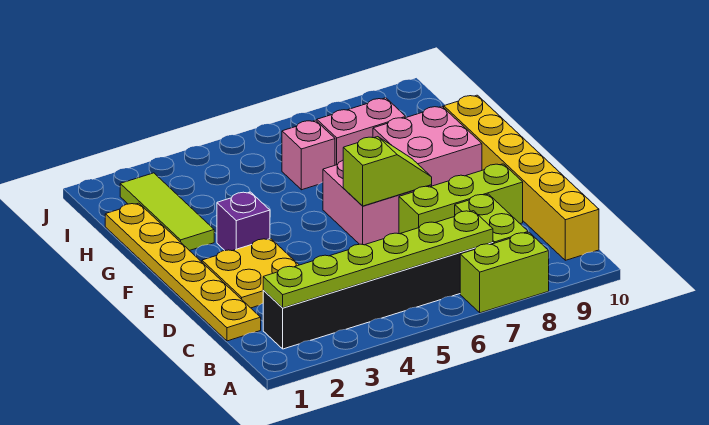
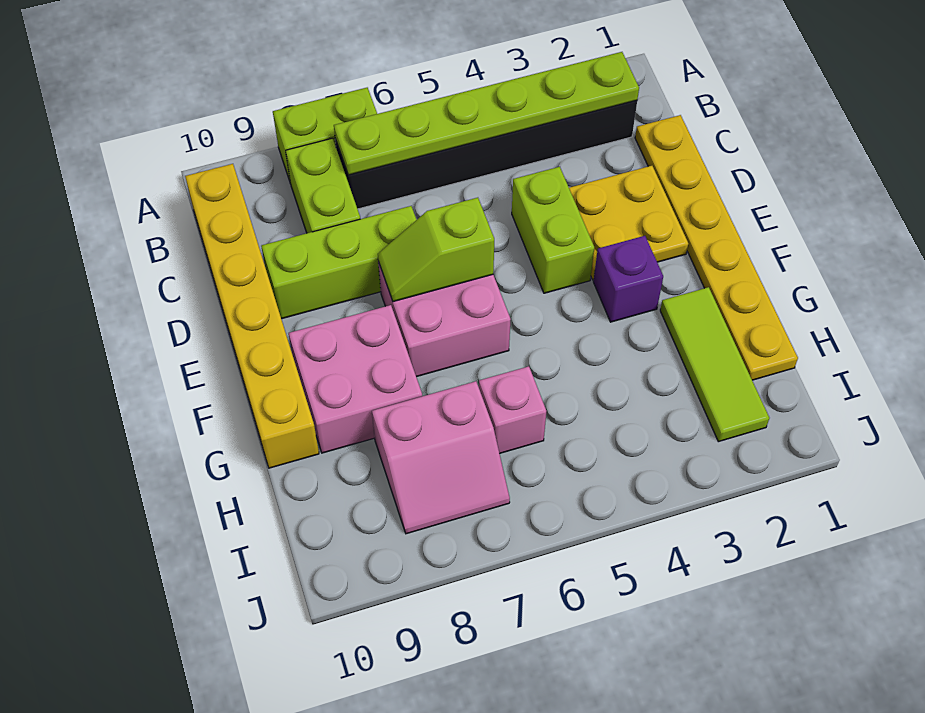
none -> lime brick D4:E4 level 1

